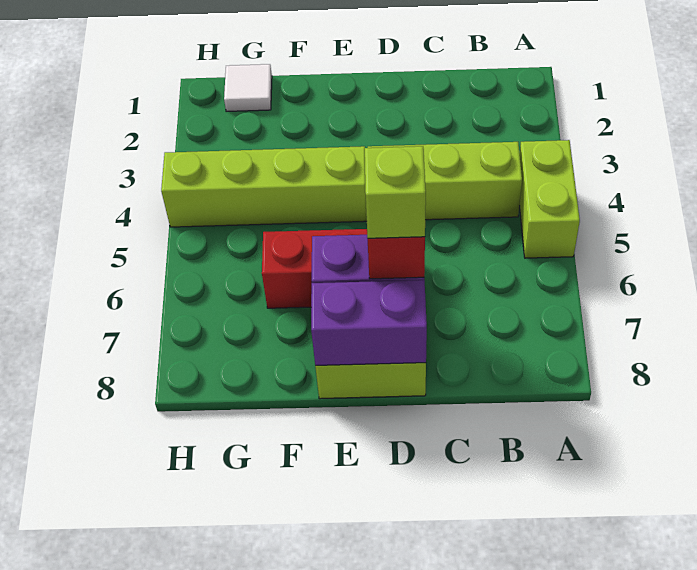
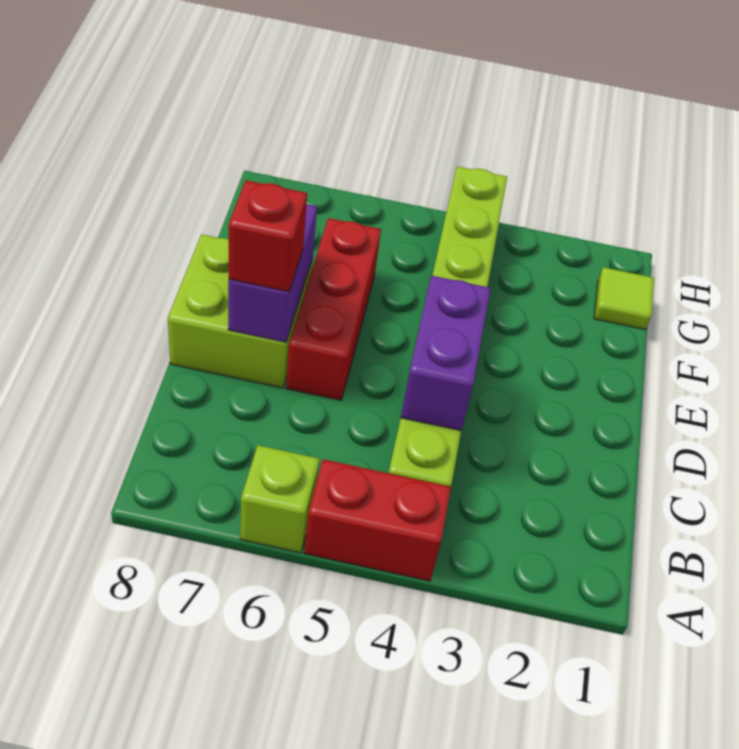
lime brick A4:A5 level 1 -> red brick A4:A5 level 1
lime brick D7 level 4 -> lime brick A6 level 1
purple brick D8:E8 level 2 -> purple brick C4:D4 level 2
white tile G1 level 1 -> lime tile G1 level 1

